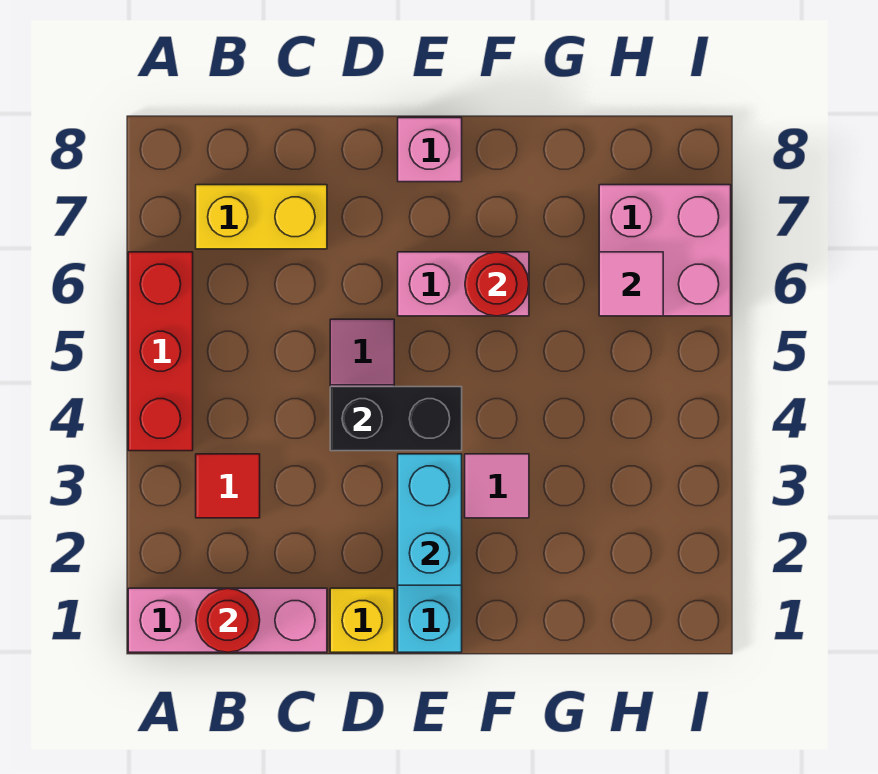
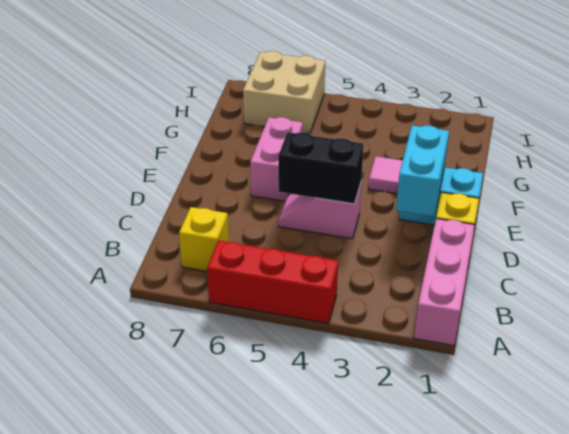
red round brick B1 level 2 -> none
red tile B3 level 1 -> none
yellow brick B7:C7 level 1 -> yellow brick B7 level 1
black brick D4:E4 level 2 -> black brick D4:D5 level 2
cyan brick E2:E3 level 2 -> cyan brick D2:E2 level 2
pink brick E8 level 1 -> none
red round brick F6 level 2 -> none
pink brick H6:I7 level 1 -> tan brick H6:I7 level 1
pink tile H6 level 2 -> none

